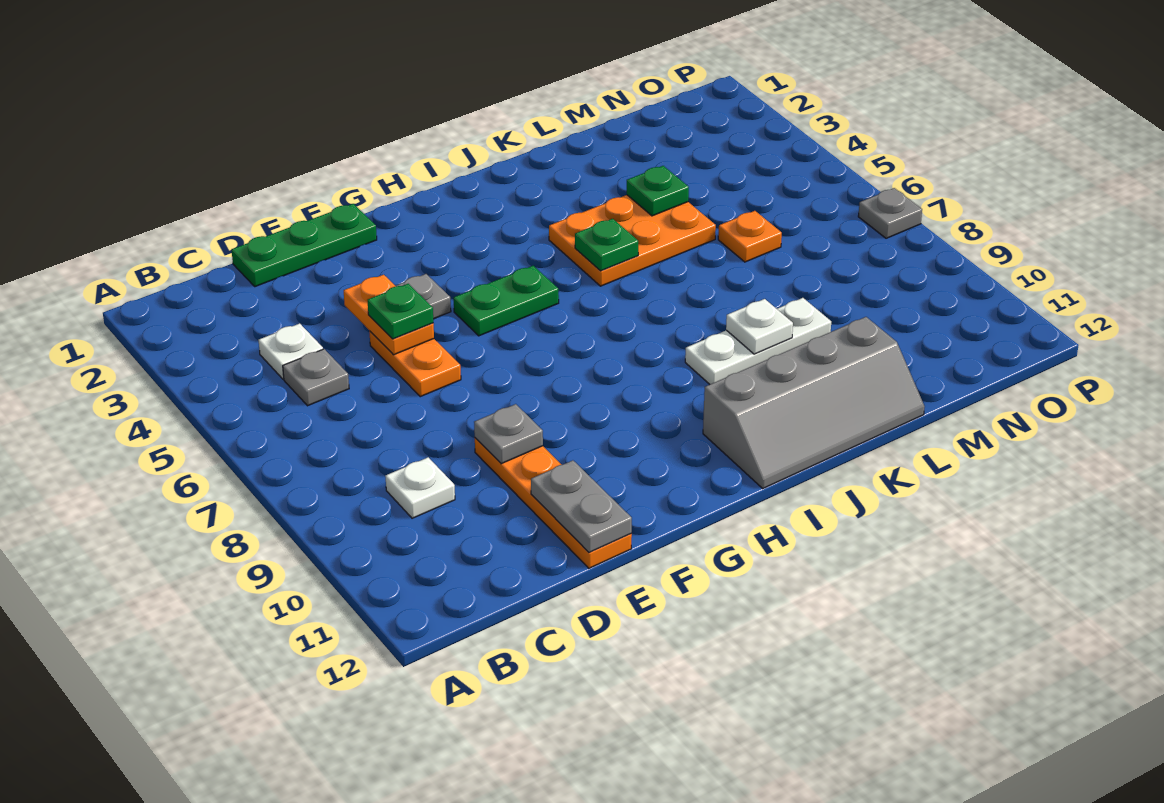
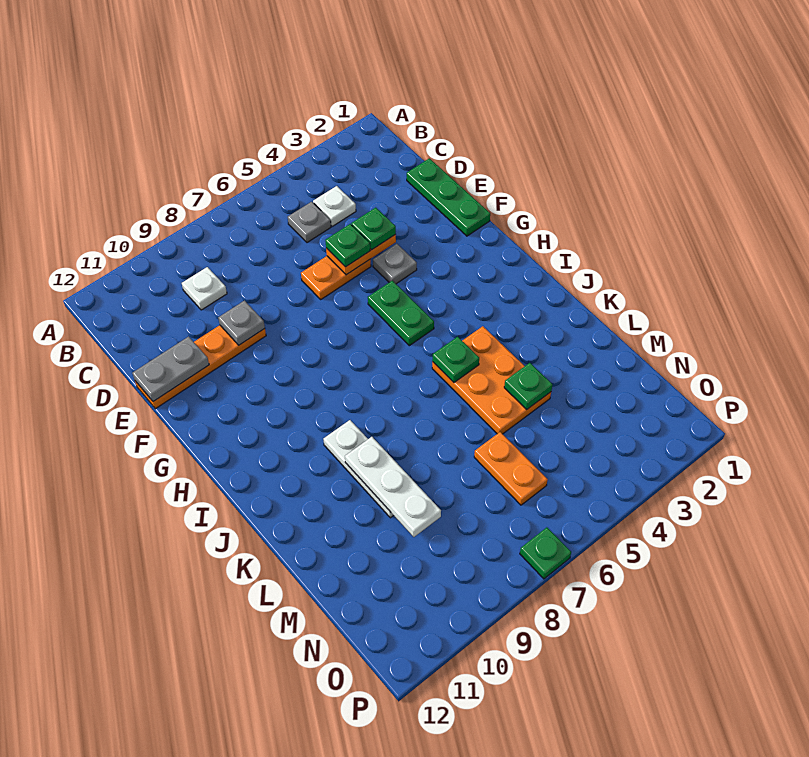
none -> green plate E4 level 3
grey slope I11:L12 level 1 top 11 -> none
white plate K9 level 2 -> white plate K9:M9 level 2
orange plate M6 level 1 -> orange plate M6:N6 level 1
grey plate P7 level 1 -> green plate P7 level 1

